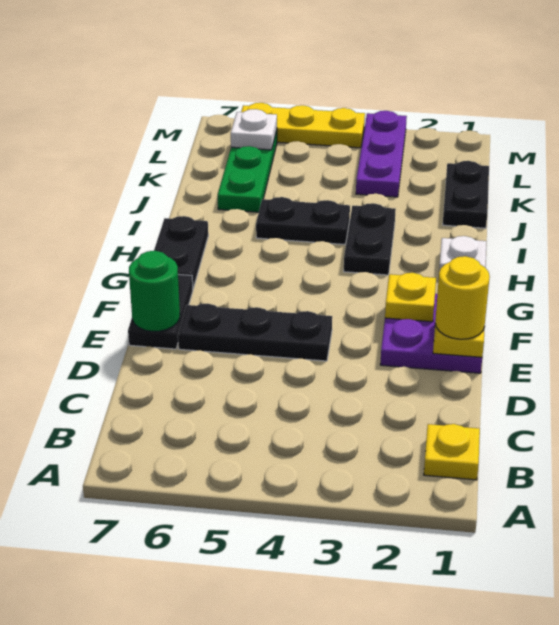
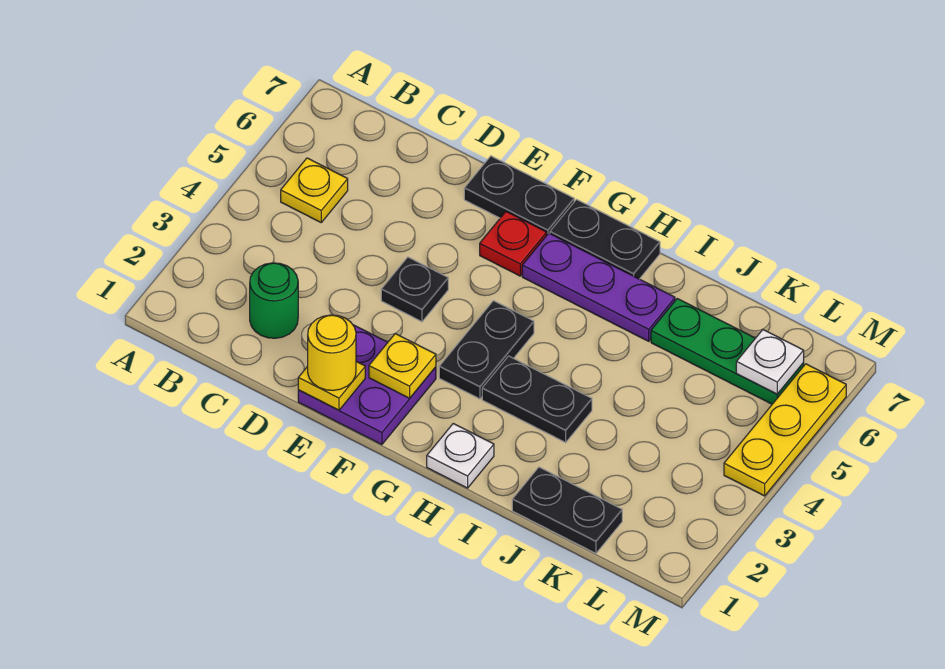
yellow plate B1 level 1 -> yellow plate B5 level 1
black plate E4:E6 level 1 -> black plate E4 level 1
green round brick E7 level 2 -> green round brick C2 level 1
none -> red plate F6 level 1
black plate I4:I5 level 1 -> black plate G3:G4 level 1
purple plate K3:M3 level 1 -> purple plate G6:I6 level 1

